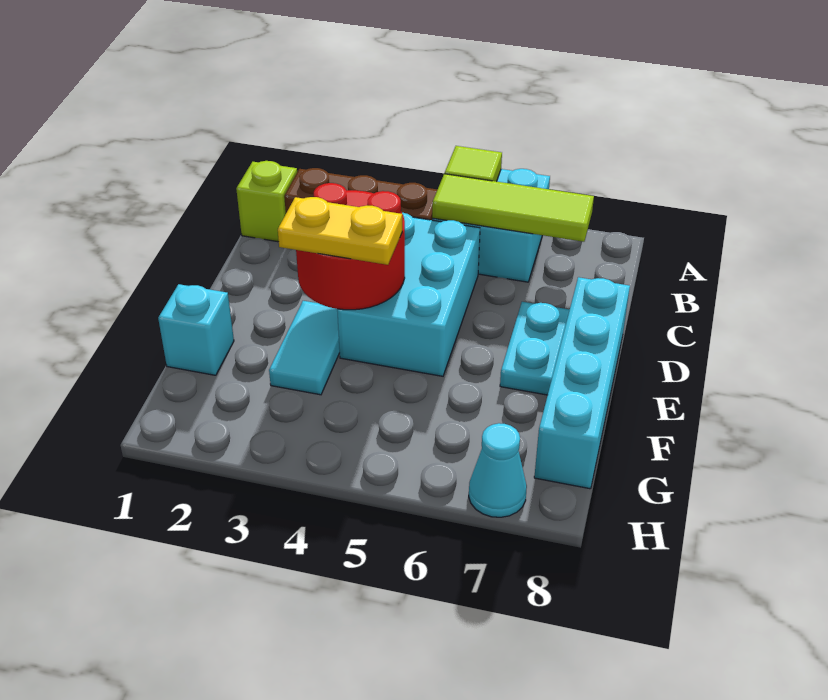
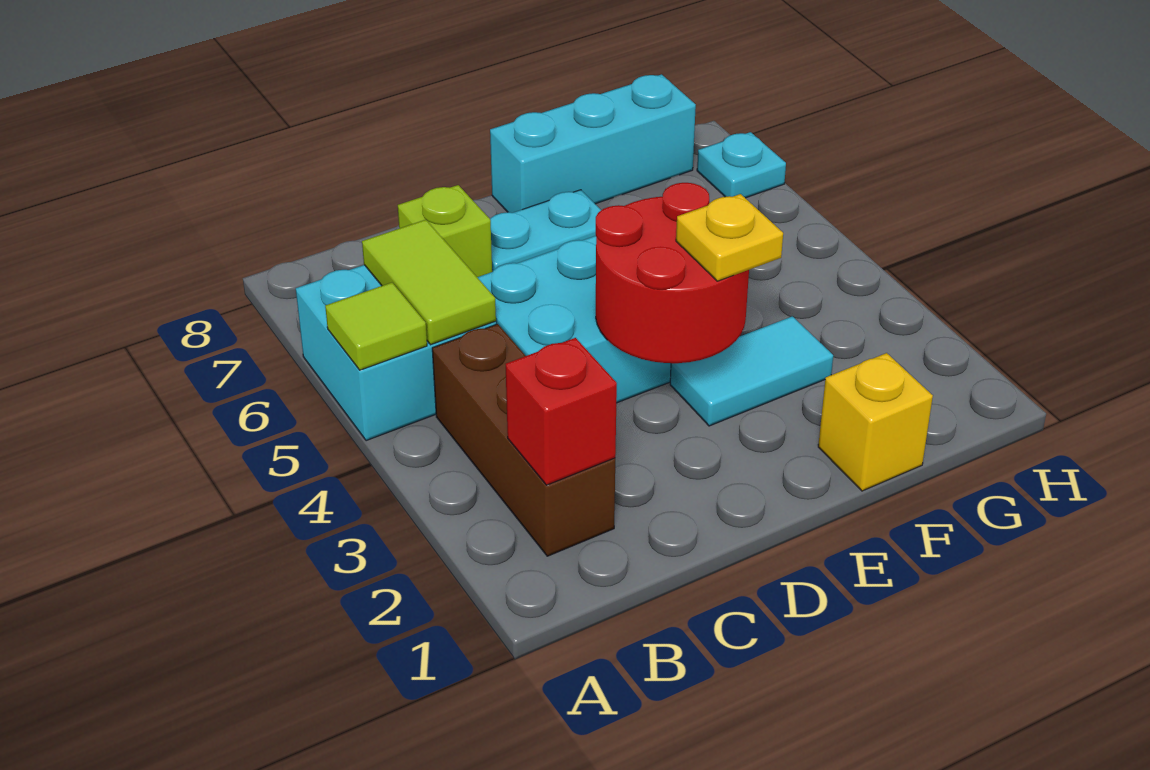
lime brick B1 level 1 -> lime brick C7 level 1
none -> red brick B2 level 2
lime tile B5:B7 level 2 -> lime tile B5:B6 level 2
cyan brick D8:G8 level 1 -> cyan brick E8:G8 level 1
yellow plate E3:E4 level 3 -> yellow plate E3 level 3
cyan brick F1 level 1 -> yellow brick F1 level 1
cyan cone H7 level 1 -> cyan plate H7 level 1

